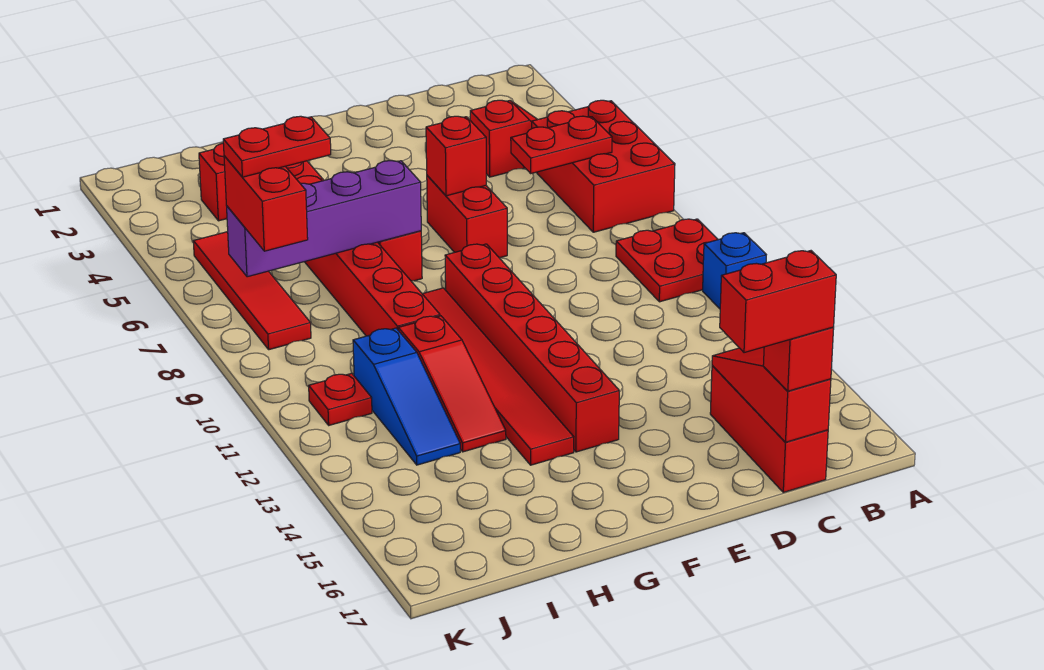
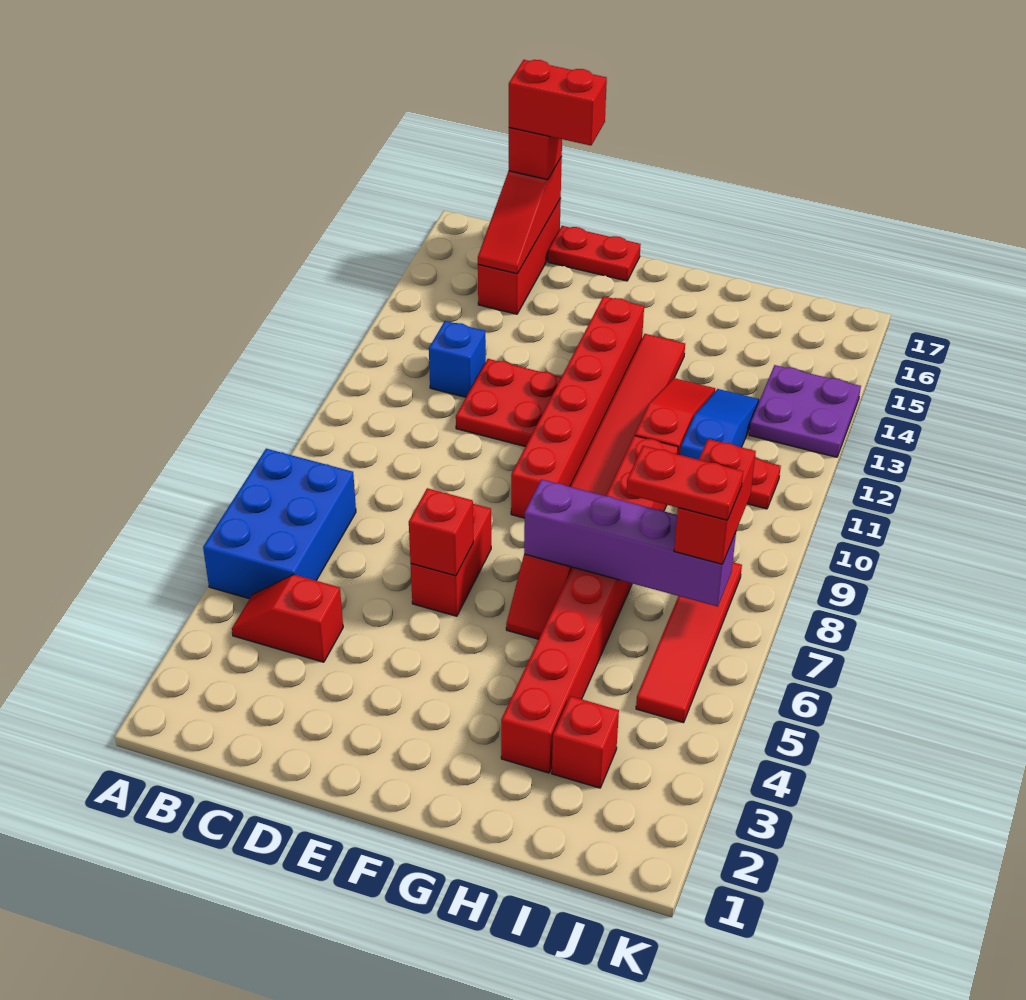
red brick A5:B7 level 1 -> blue brick A5:B7 level 1
red plate A9:B10 level 1 -> red plate D11:E12 level 1
blue brick A11 level 1 -> blue brick C12 level 1
red plate B6:C6 level 2 -> red plate D17:E17 level 1
none -> purple plate J13:K14 level 1

